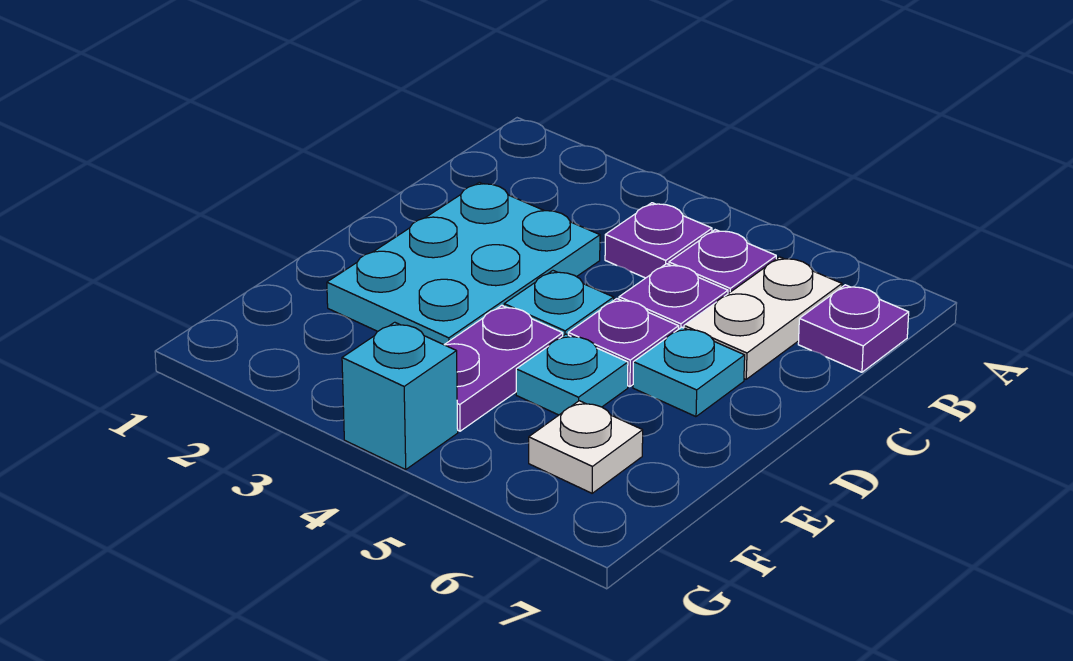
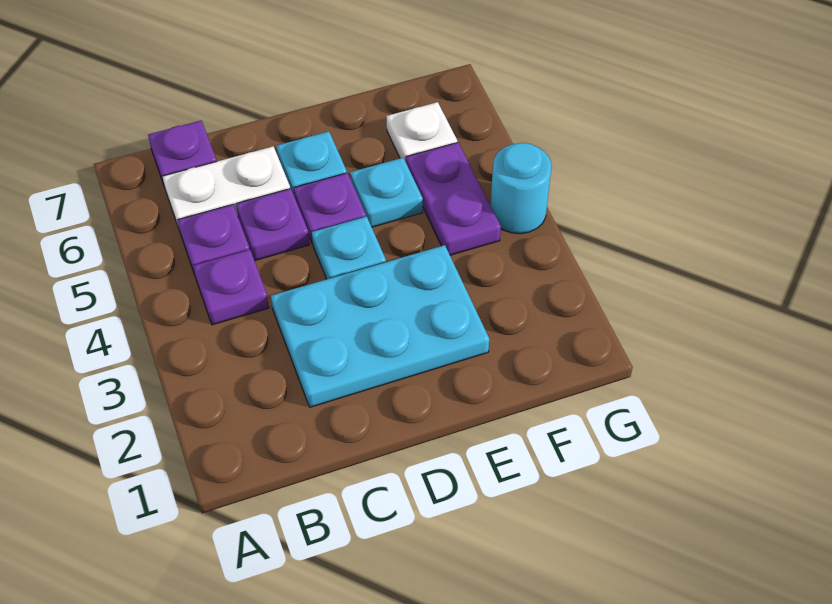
purple plate E4:F4 level 1 -> purple plate F4:F5 level 1
cyan brick G4 level 1 -> cyan round brick G4 level 1

